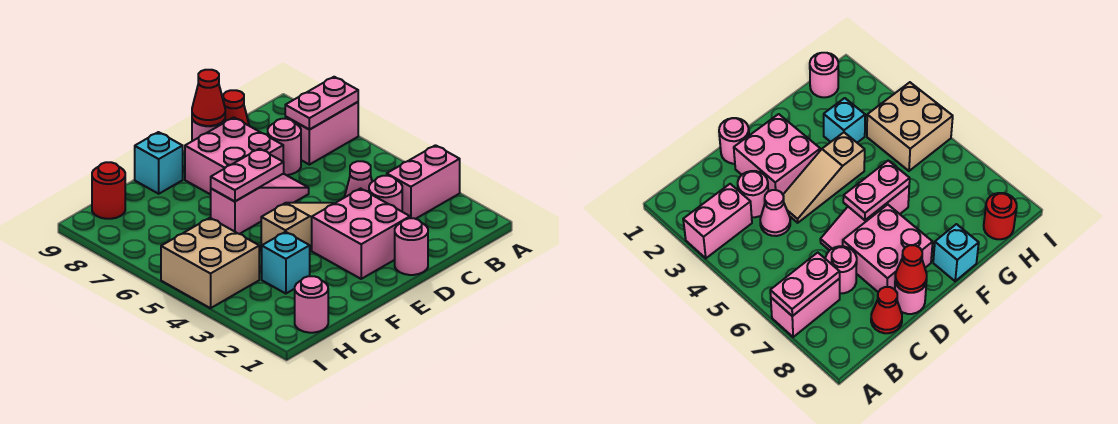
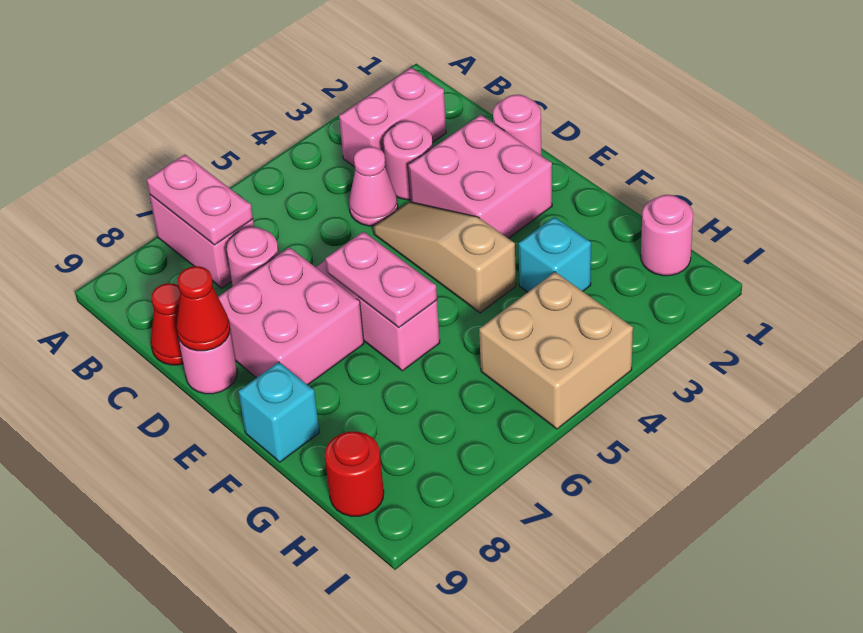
pink brick A3:B3 level 1 -> pink brick B2:B3 level 1

